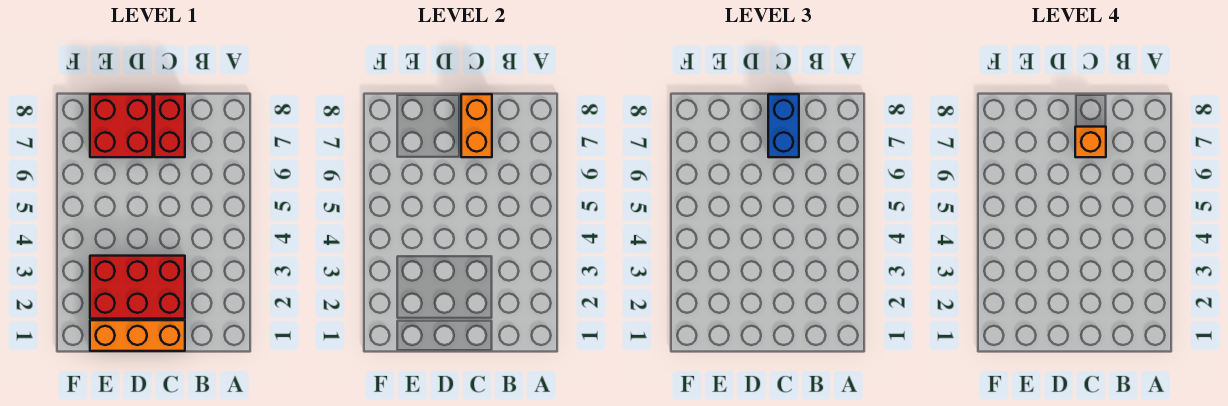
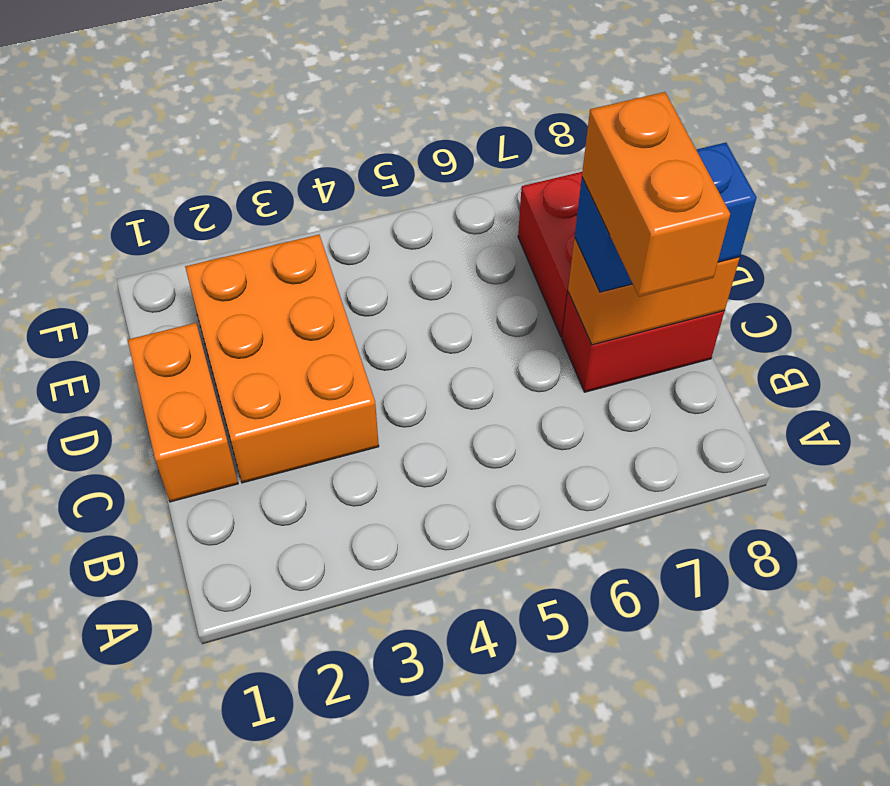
orange brick C1:E1 level 1 -> orange brick C1:D1 level 1
red brick C2:E3 level 1 -> orange brick C2:E3 level 1
orange brick C7 level 4 -> orange brick B7:C7 level 4

